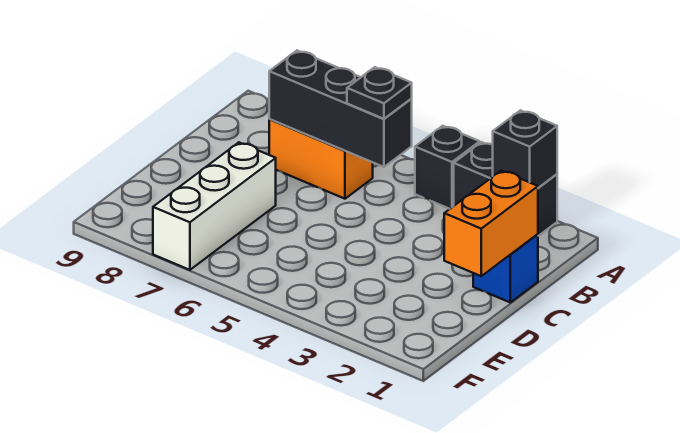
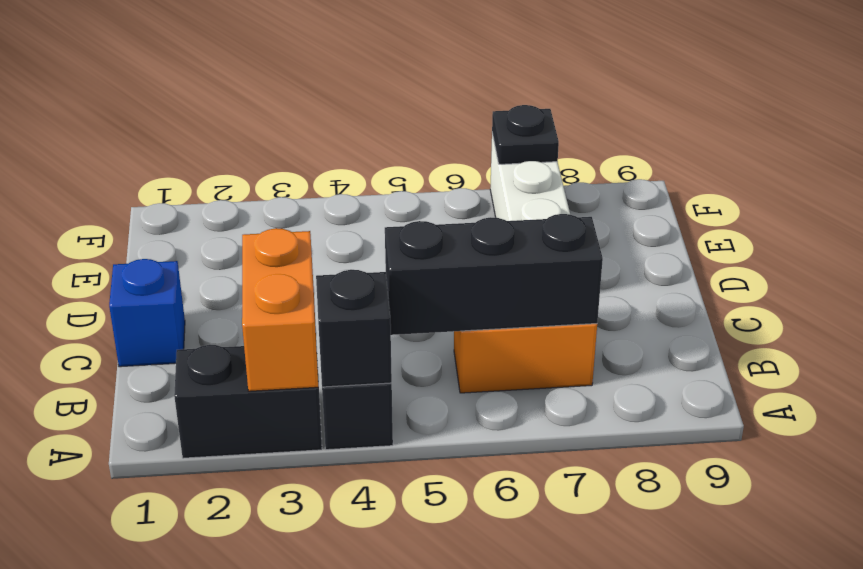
black brick A2 level 2 -> black brick A4 level 2
black plate B5 level 3 -> black plate F7 level 2
orange brick C1:D1 level 2 -> orange brick A3:B3 level 2

